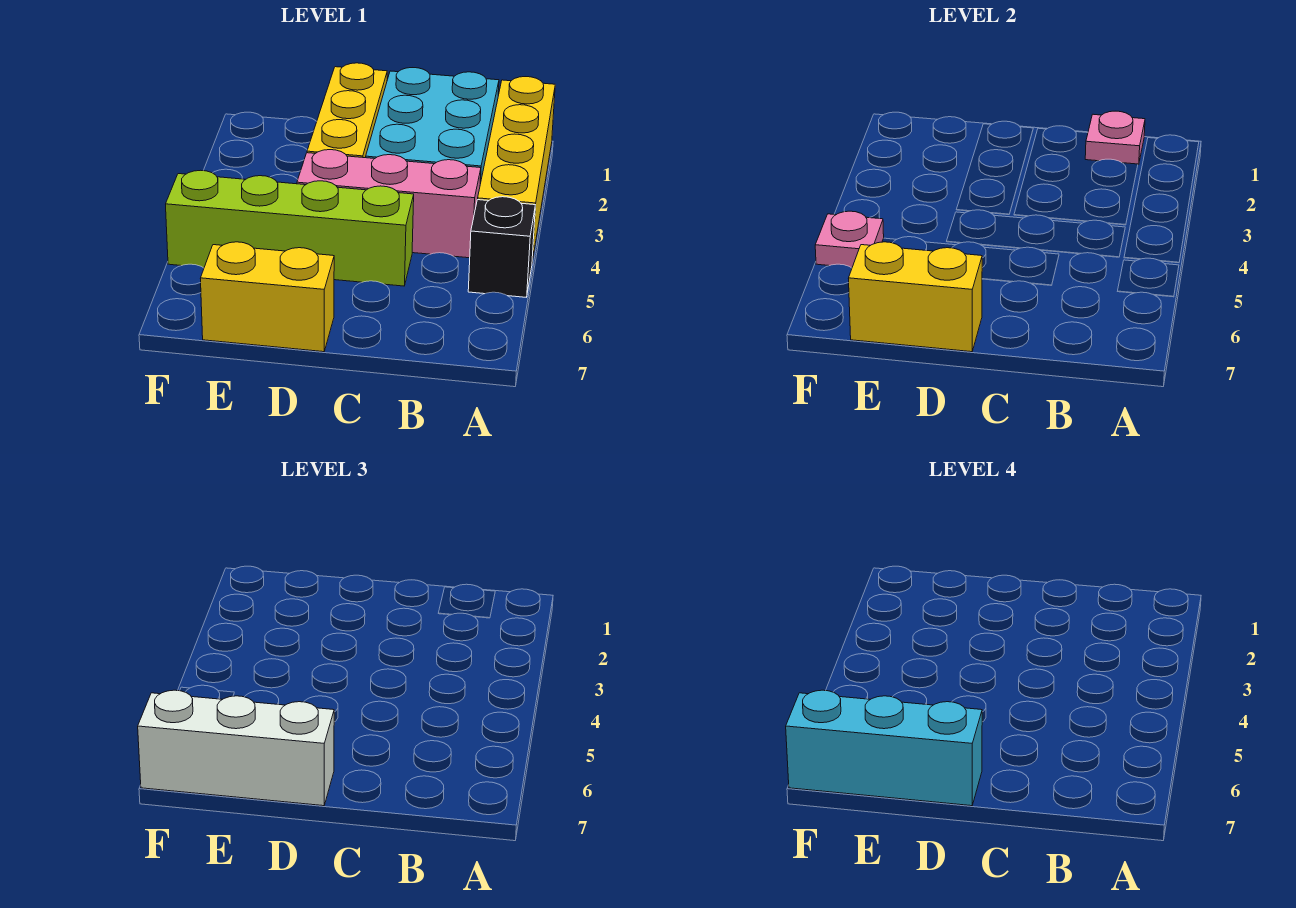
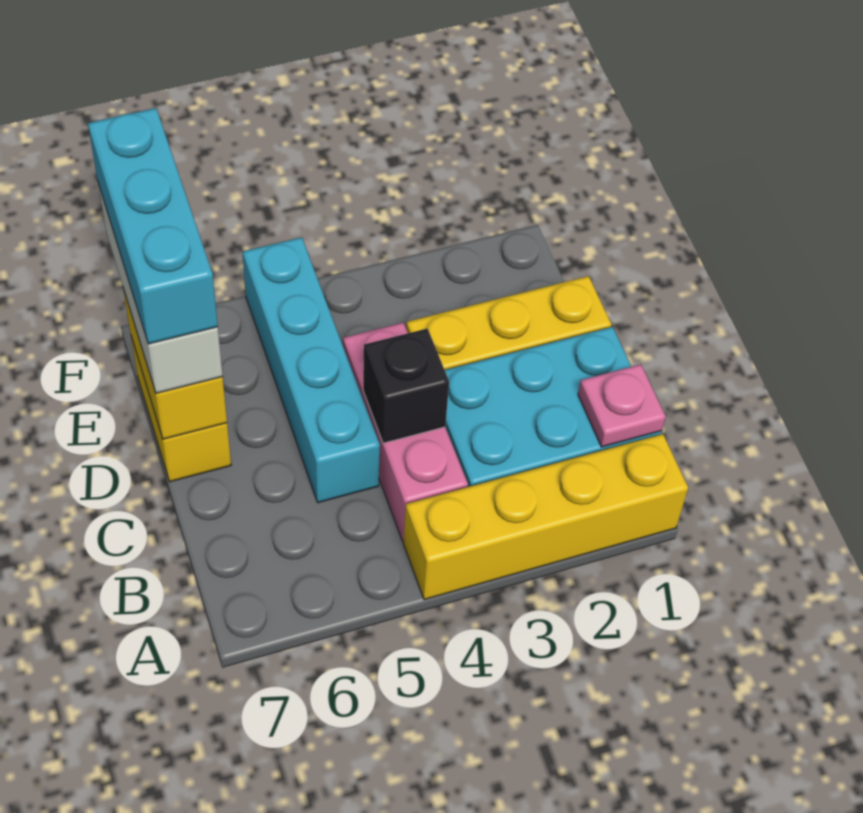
black brick A5 level 1 -> black brick C4 level 2
lime brick C5:F5 level 1 -> cyan brick C5:F5 level 1
pink plate F5 level 2 -> none

